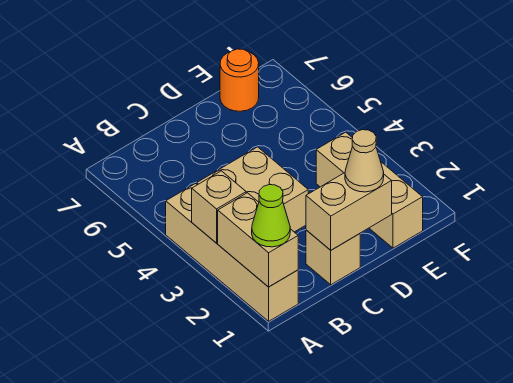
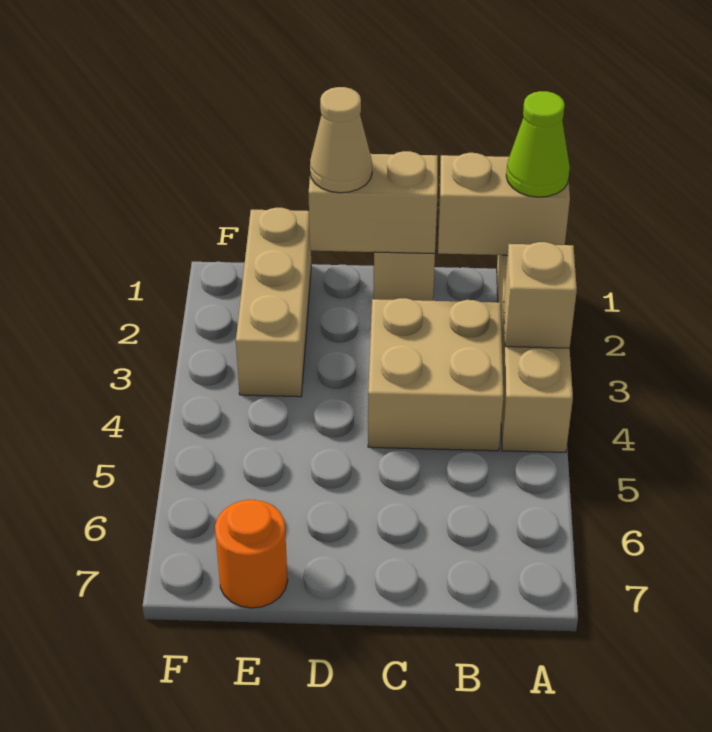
tan brick A1:A2 level 2 -> tan brick A1:B1 level 2

